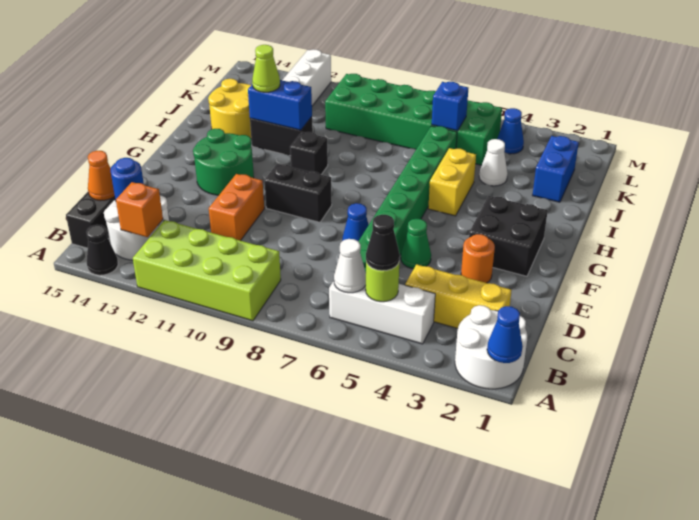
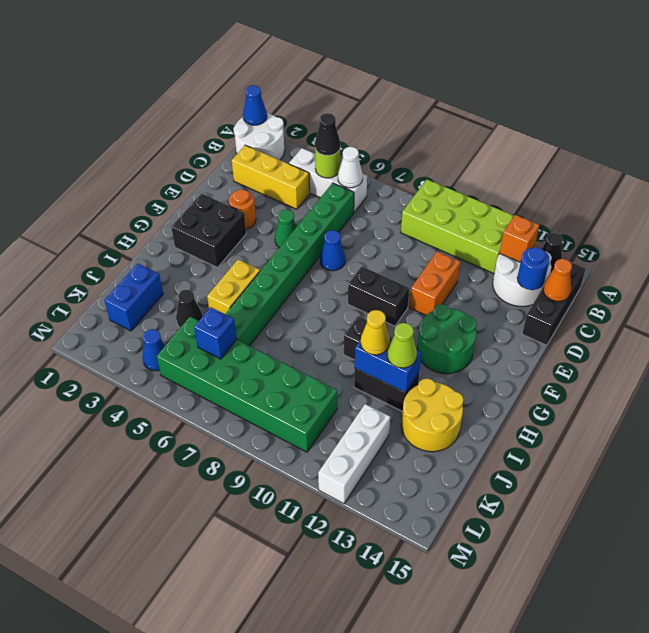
none -> yellow cone I11 level 3
white cone J4 level 1 -> black cone J4 level 1

